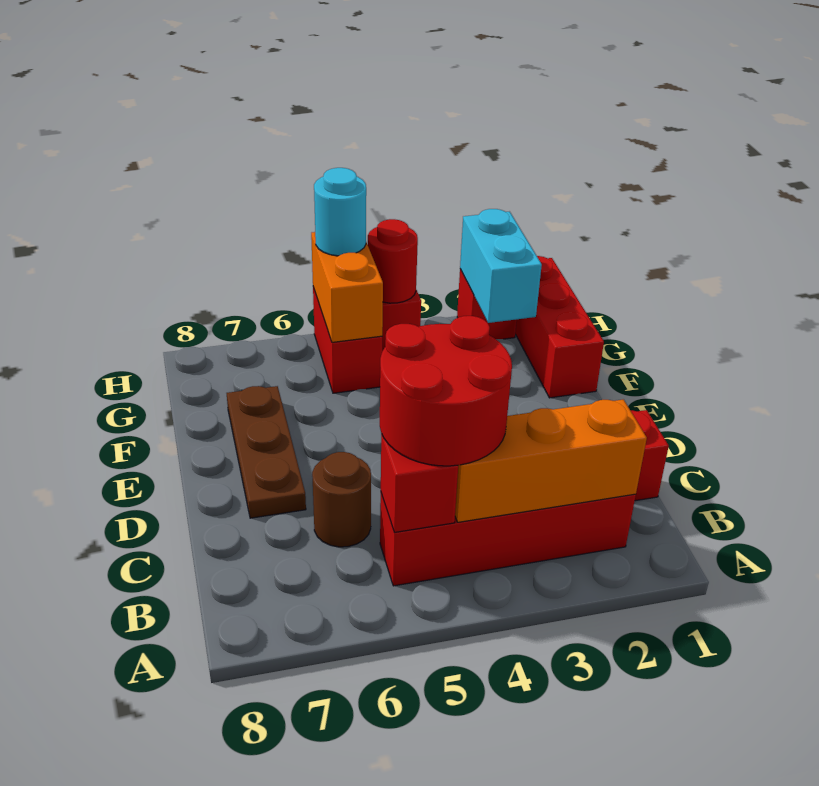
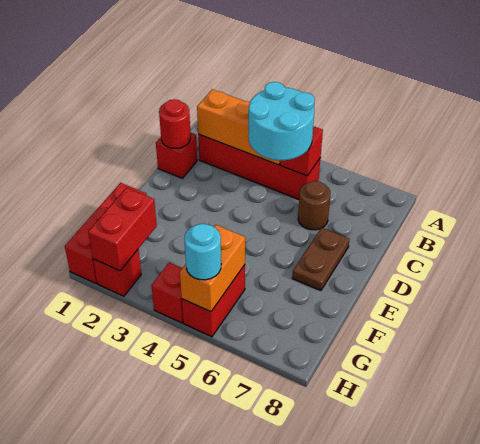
red round brick B4:C5 level 3 -> cyan round brick B4:C5 level 3
brown plate D7:F7 level 1 -> brown plate D7:E7 level 1
cyan brick G2:H2 level 2 -> red brick G2:H2 level 2
red round brick H4 level 2 -> red round brick C1 level 2

